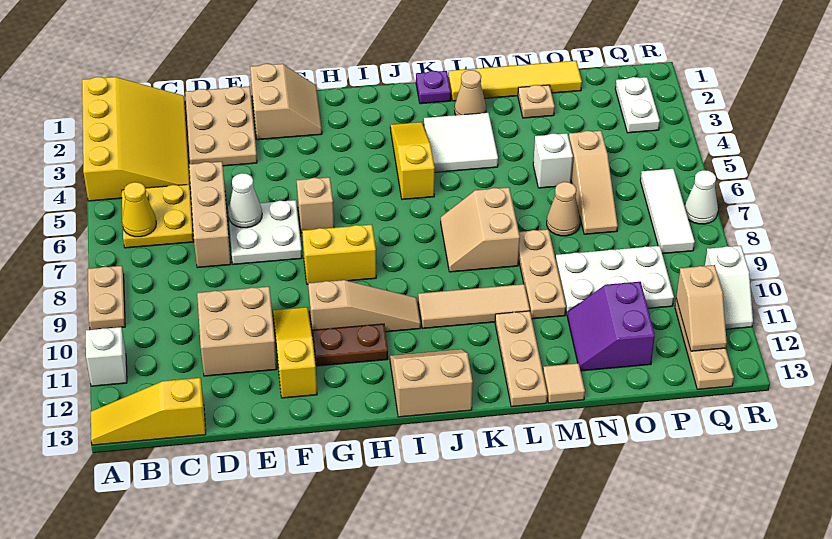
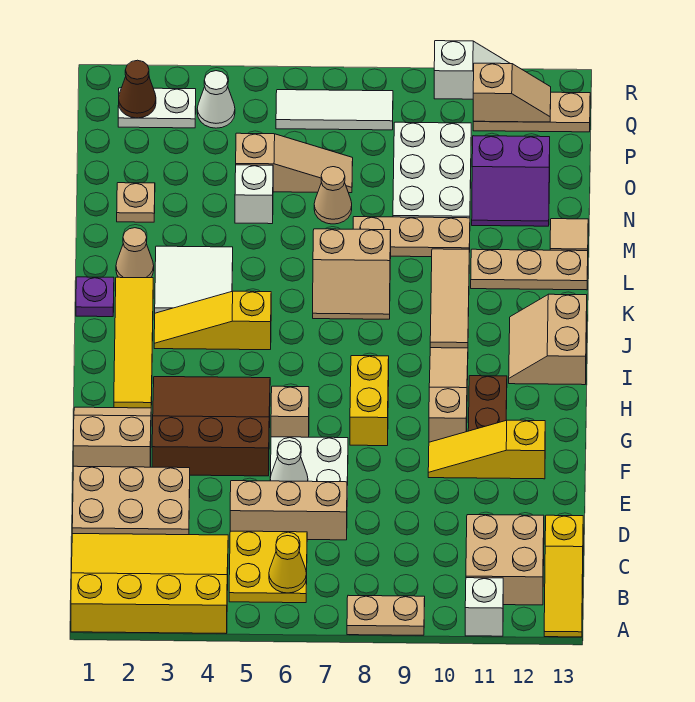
tan brick D10:E11 level 1 -> tan brick B11:C12 level 1
none -> brown slope F3:H5 level 1 top F
yellow tile L1:O1 level 1 -> yellow tile H2:K2 level 1
none -> brown cone Q2 level 2
white cone R7 level 1 -> white cone Q4 level 1

